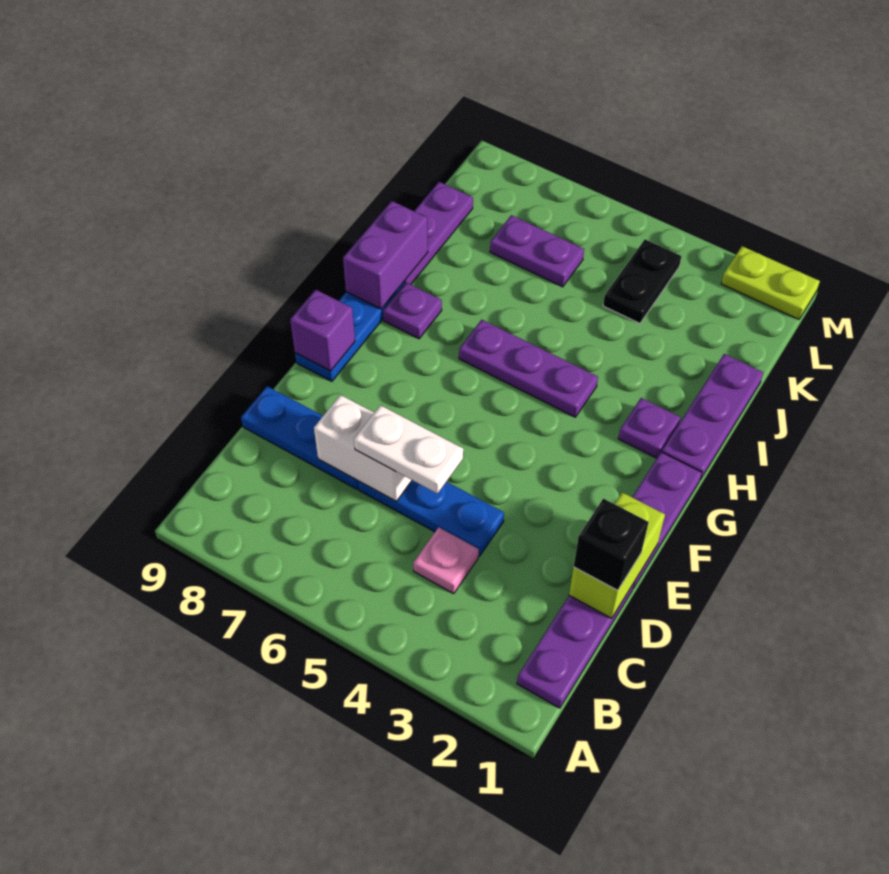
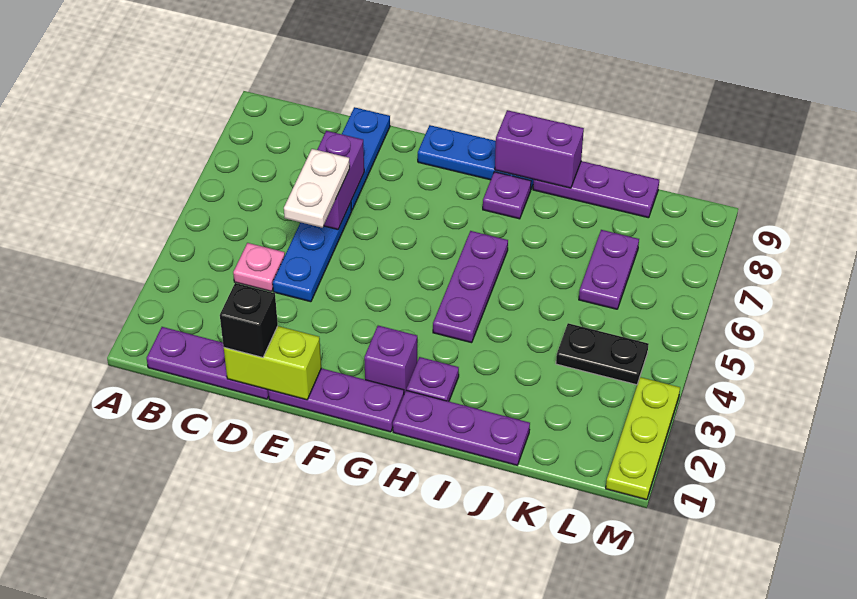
white brick D6:D7 level 2 -> purple brick D6:D7 level 2
purple brick F9 level 2 -> purple brick G2 level 1
lime plate M1:M2 level 1 -> lime plate M1:M3 level 1

